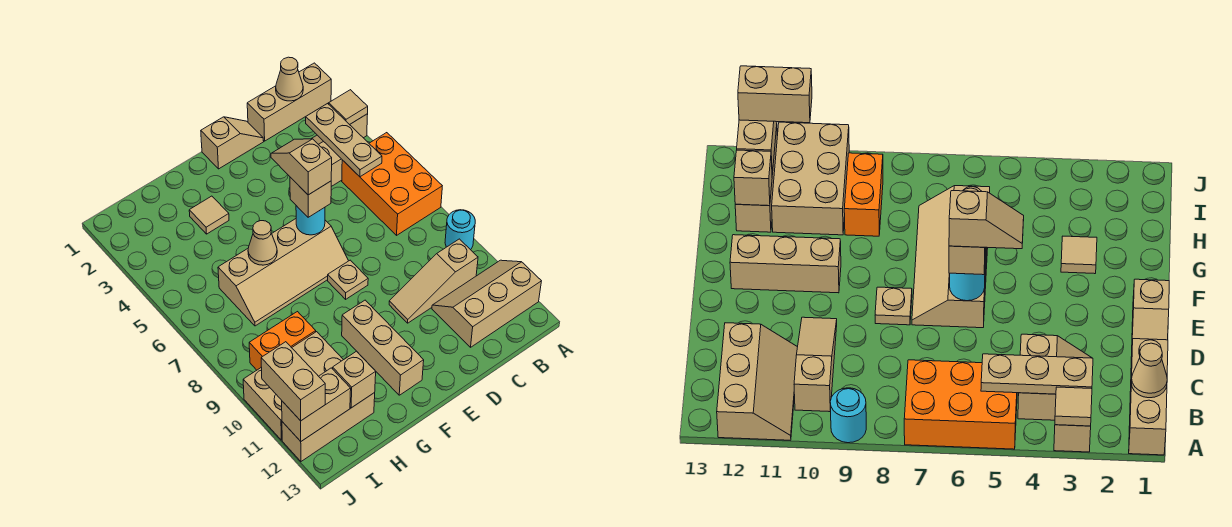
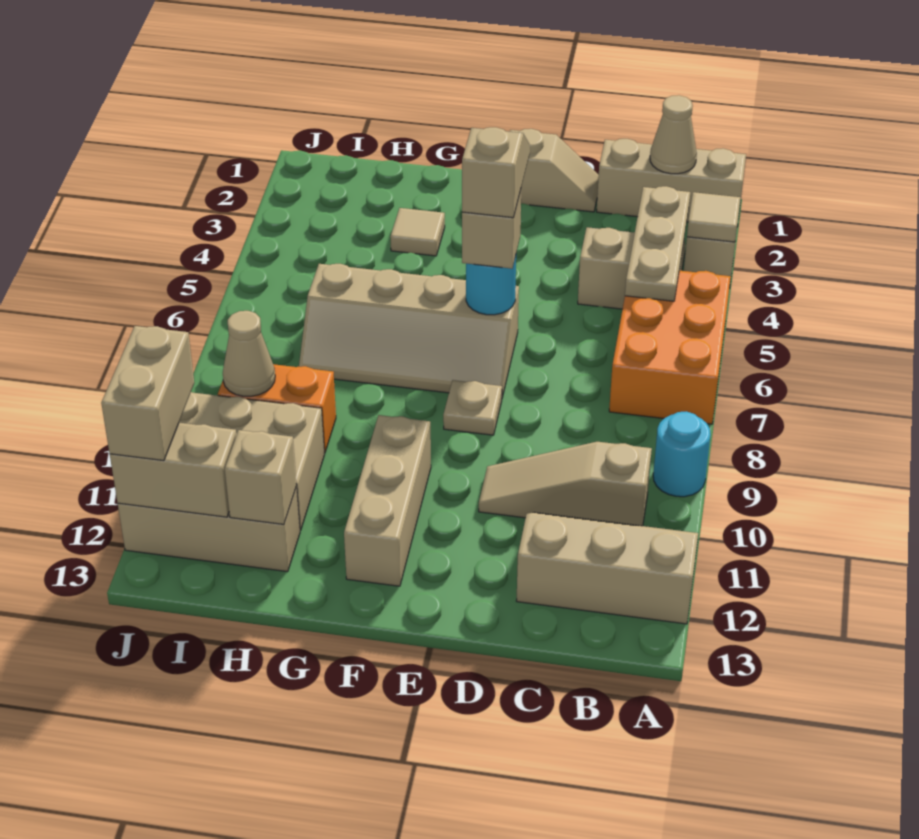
tan cone G6 level 2 -> tan cone I9 level 2

